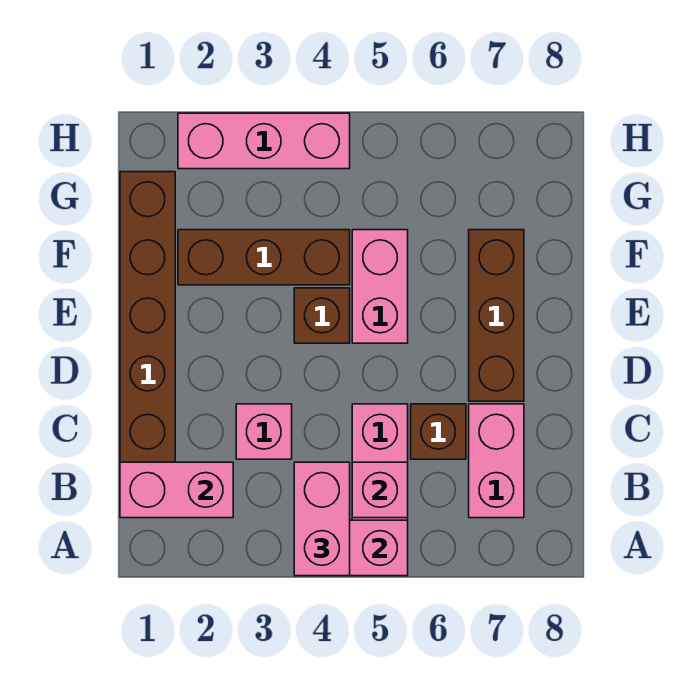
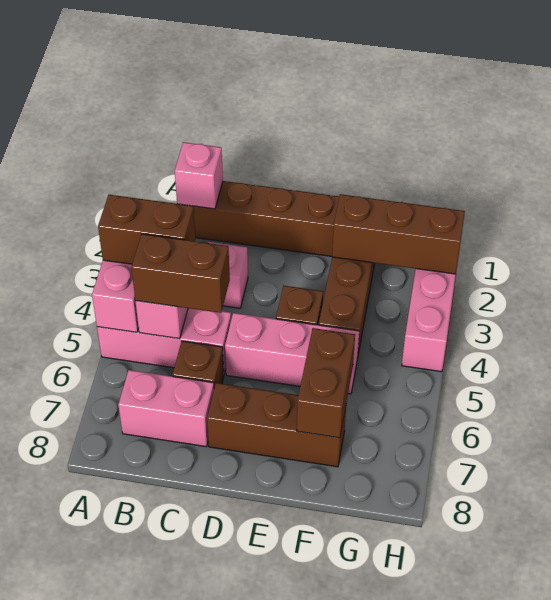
pink brick A4:B4 level 3 -> brown brick A4:B4 level 3
pink brick B1:B2 level 2 -> pink brick B1 level 2
none -> brown brick B5:C5 level 3
pink brick E5:F5 level 1 -> pink brick D5:F5 level 1
none -> brown brick F2:H2 level 2
none -> brown brick F6:F7 level 2

